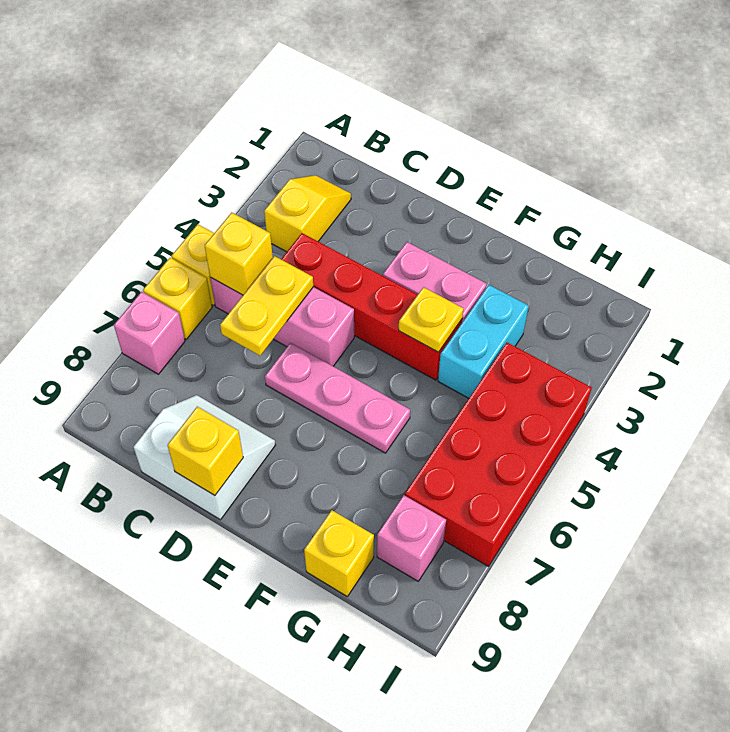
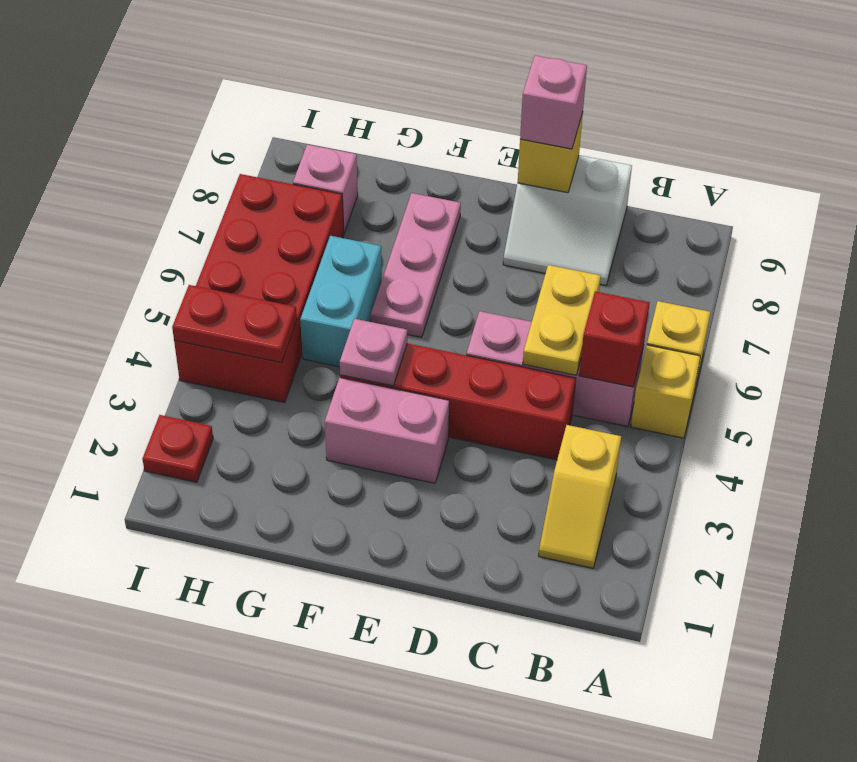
pink brick A7 level 1 -> pink brick D9 level 3
yellow brick B5 level 2 -> red brick B5 level 2
pink plate D6:F6 level 1 -> pink plate F6:F8 level 1
yellow plate F4 level 2 -> pink plate F4 level 2
cyan brick G3:G4 level 1 -> cyan brick G5:G6 level 1
yellow brick G9 level 1 -> none
none -> red plate H4:I4 level 2
none -> red plate I2 level 1

